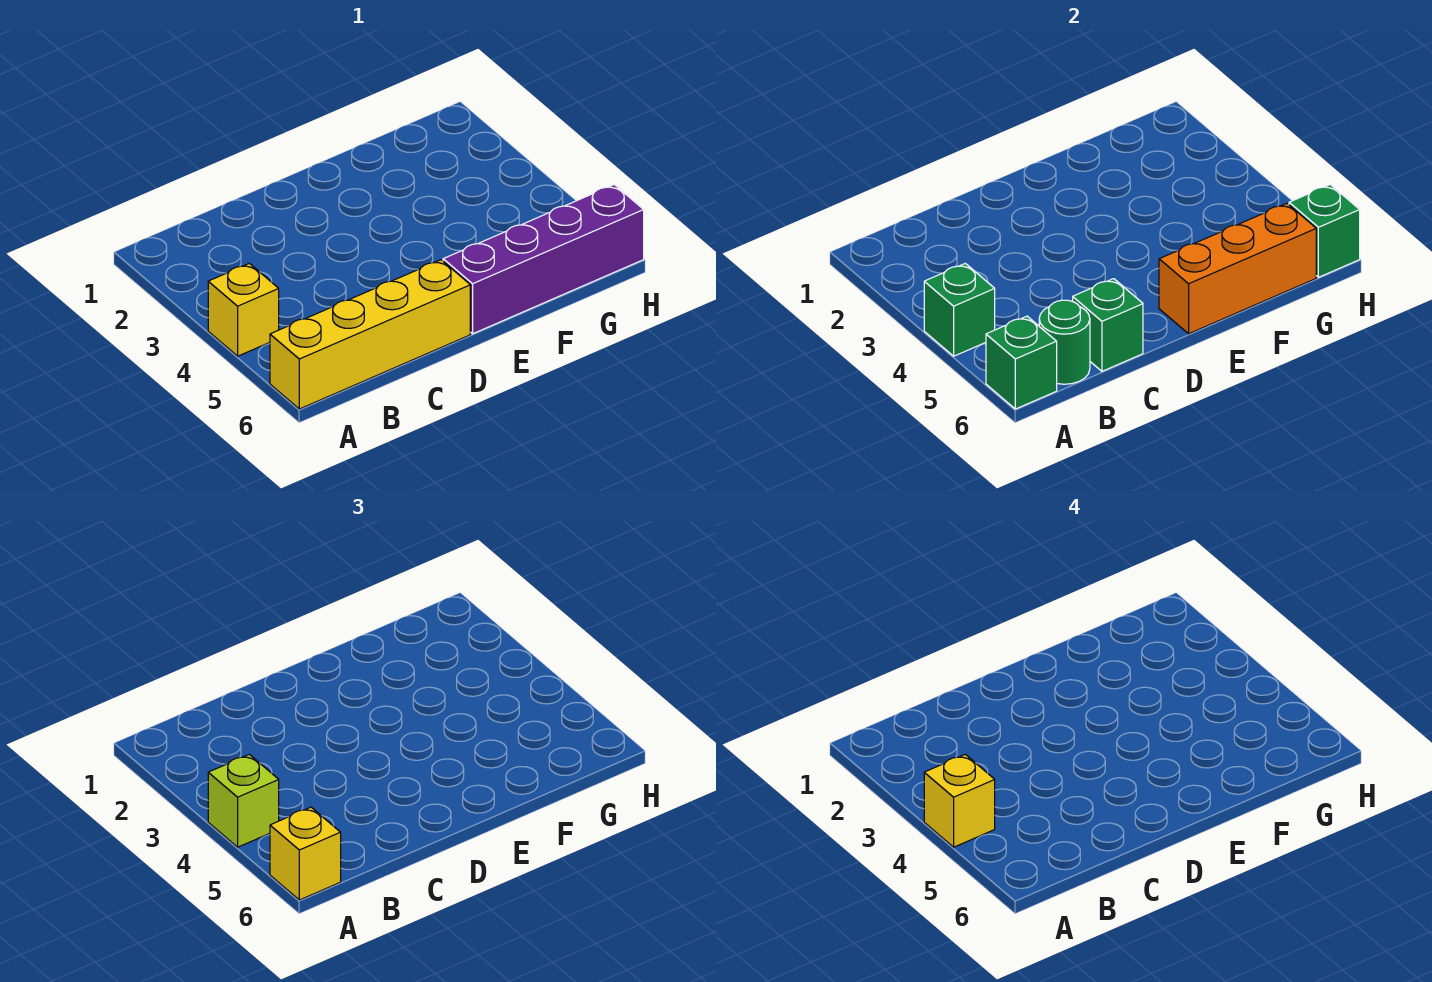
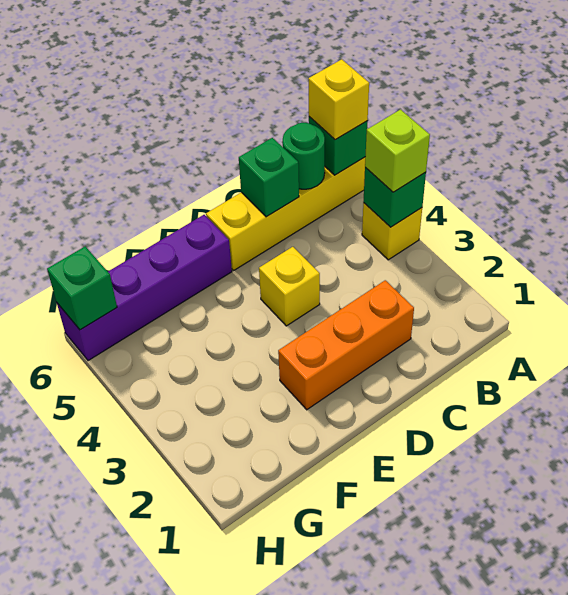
yellow brick A4 level 4 -> yellow brick D4 level 1
orange brick E6:G6 level 2 -> orange brick C2:E2 level 1

